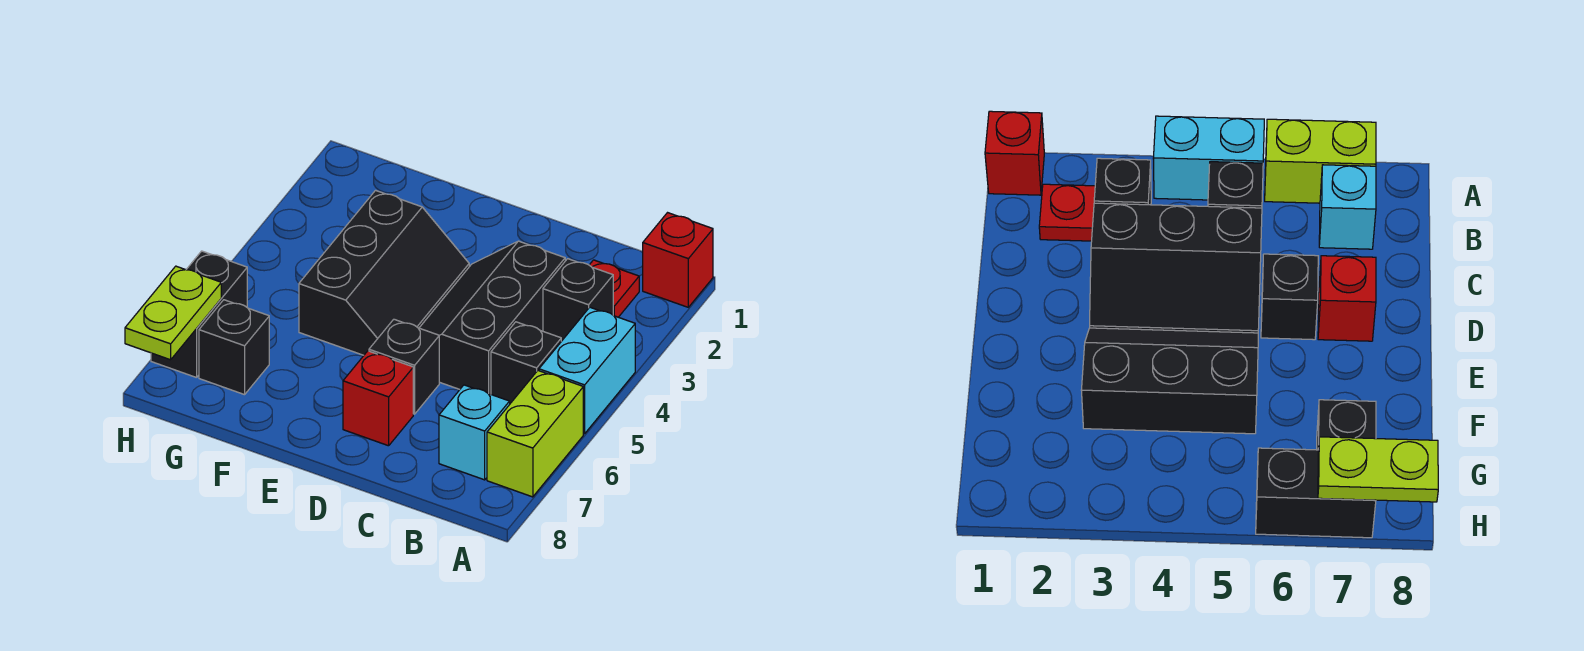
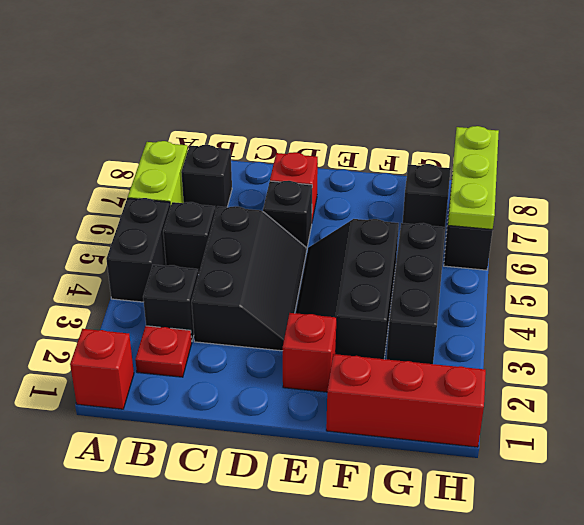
cyan brick A4:A5 level 1 -> black brick A4:A5 level 1
cyan brick B7 level 1 -> black brick B7 level 1
none -> red brick E2 level 1
none -> red brick F1:H1 level 1
none -> black brick G3:G5 level 1
lime plate H7:H8 level 2 -> lime plate H6:H8 level 2

